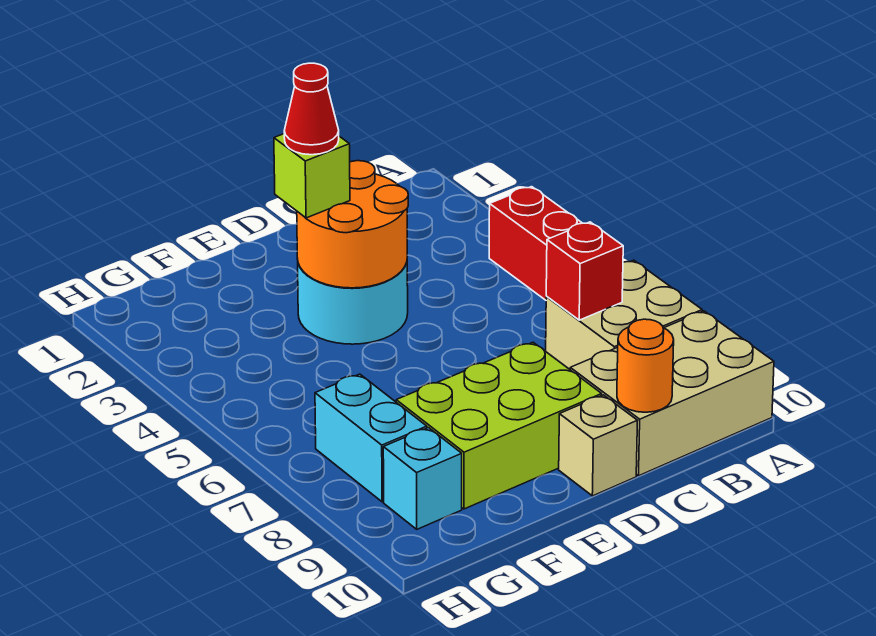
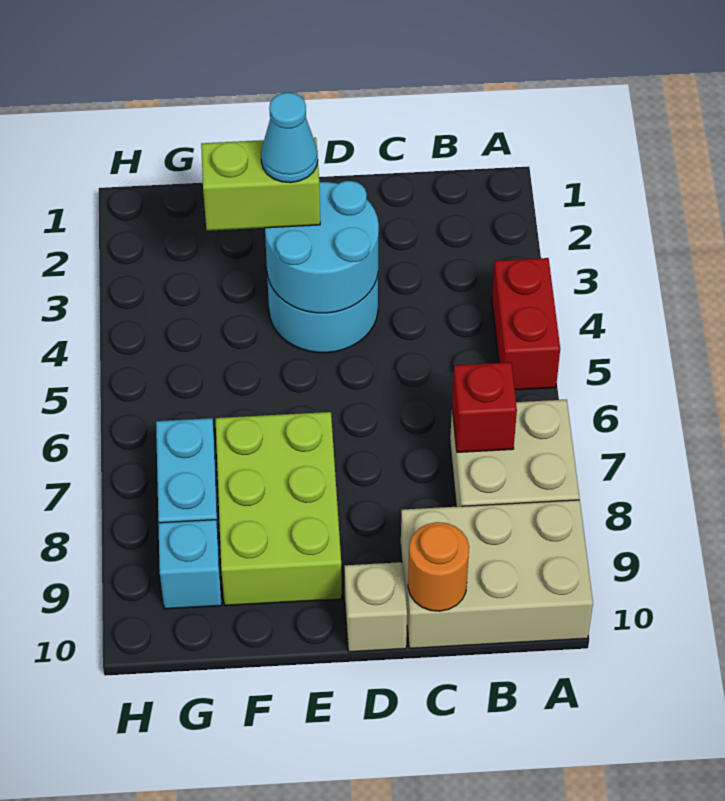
orange round brick D3:E4 level 2 -> cyan round brick D3:E4 level 2
lime brick D8:F9 level 1 -> lime brick E7:F9 level 1
lime brick E3 level 3 -> lime brick E3:F3 level 3
red cone E3 level 4 -> cyan cone E3 level 4

